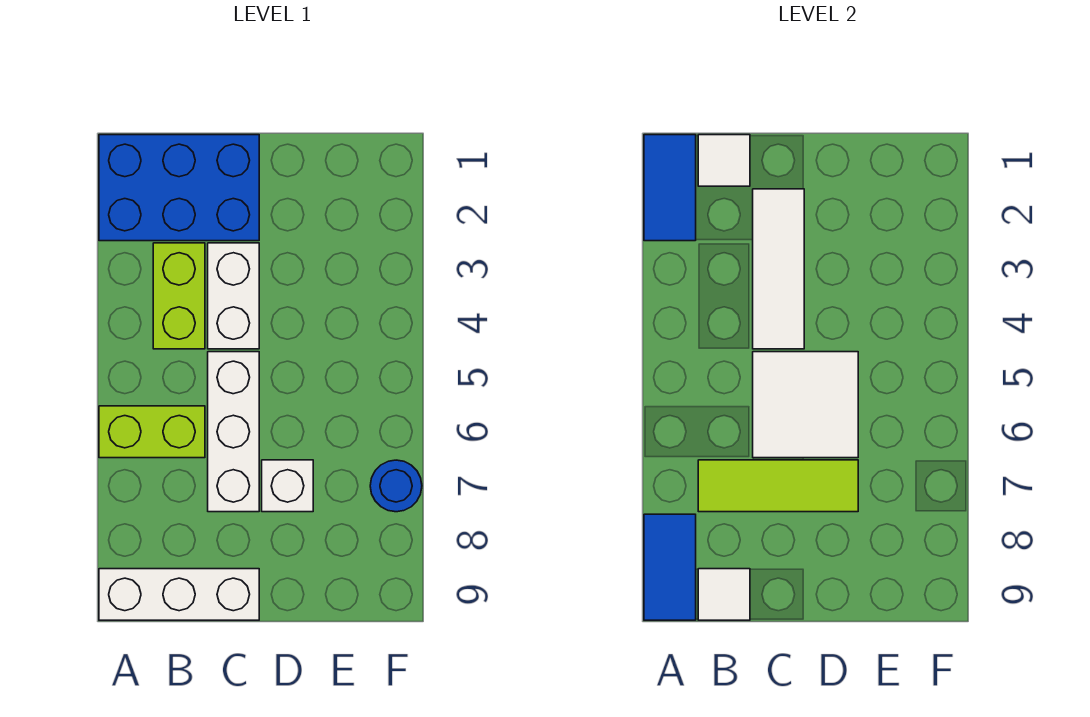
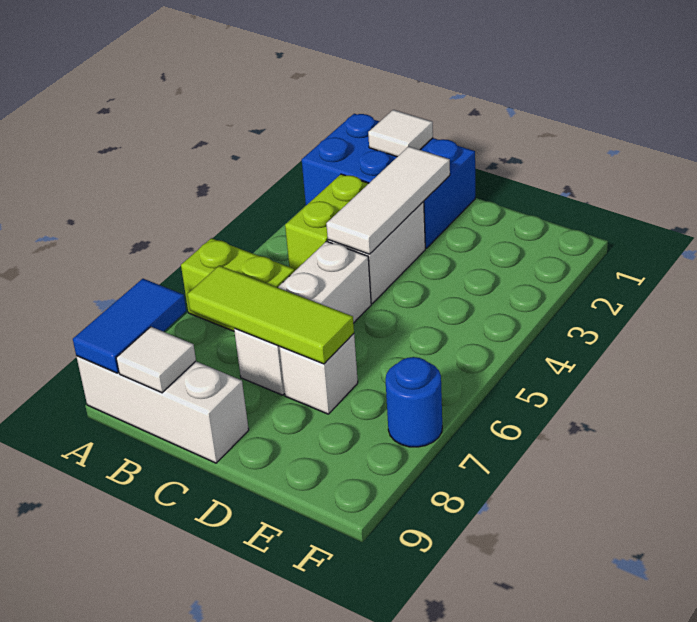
blue tile A1:A2 level 2 -> none
white tile C5:D6 level 2 -> none

